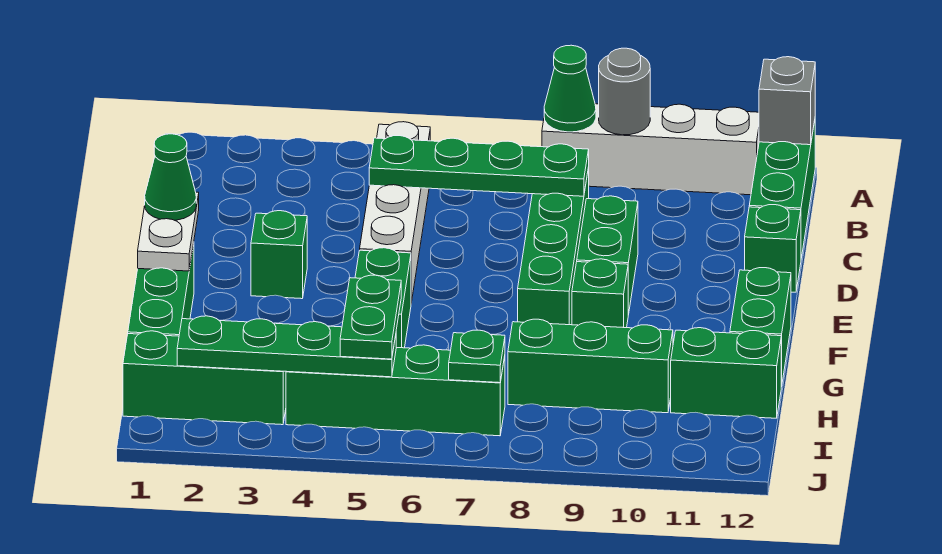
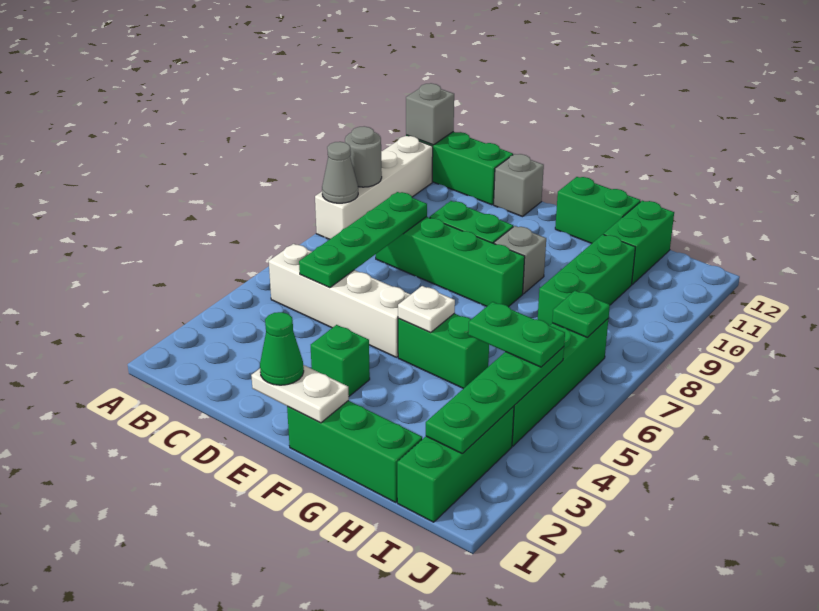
green cone A8 level 2 -> grey cone A8 level 2
green brick D12 level 1 -> grey brick D12 level 1
none -> white plate F5 level 2
green brick F9 level 1 -> grey brick F9 level 1

